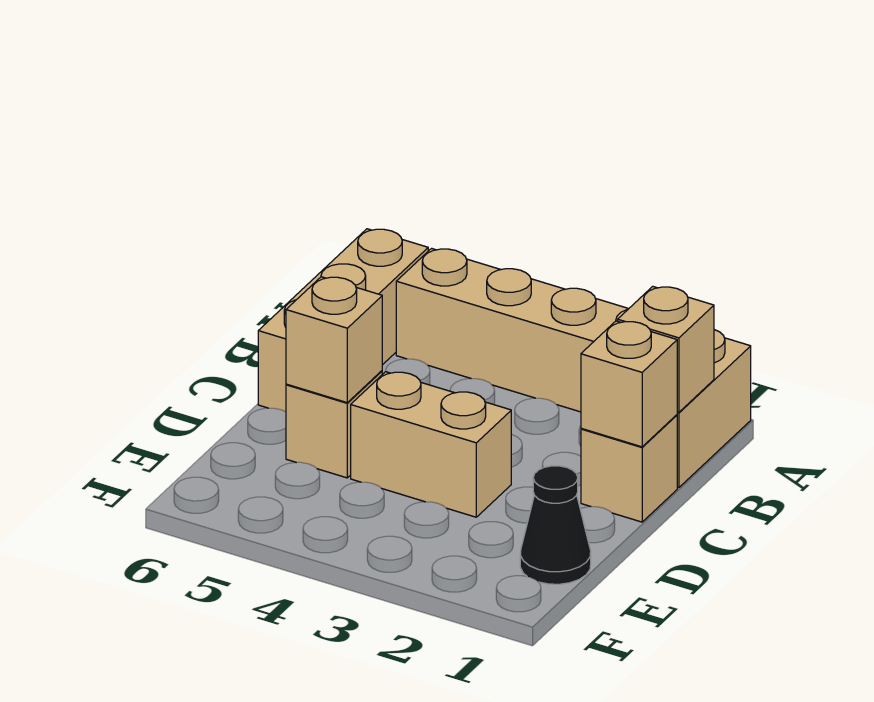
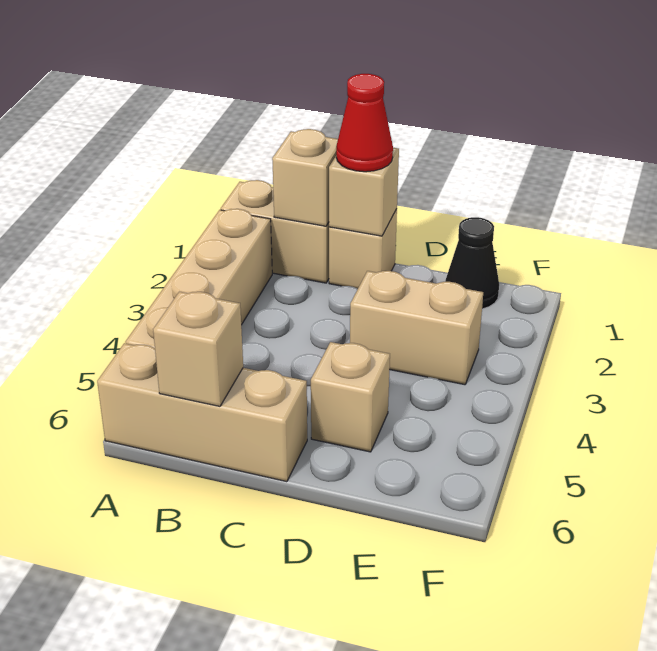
none -> red cone C1 level 3
tan brick D3:D4 level 1 -> tan brick D3:E3 level 1
tan brick D5 level 2 -> tan brick B6 level 2

